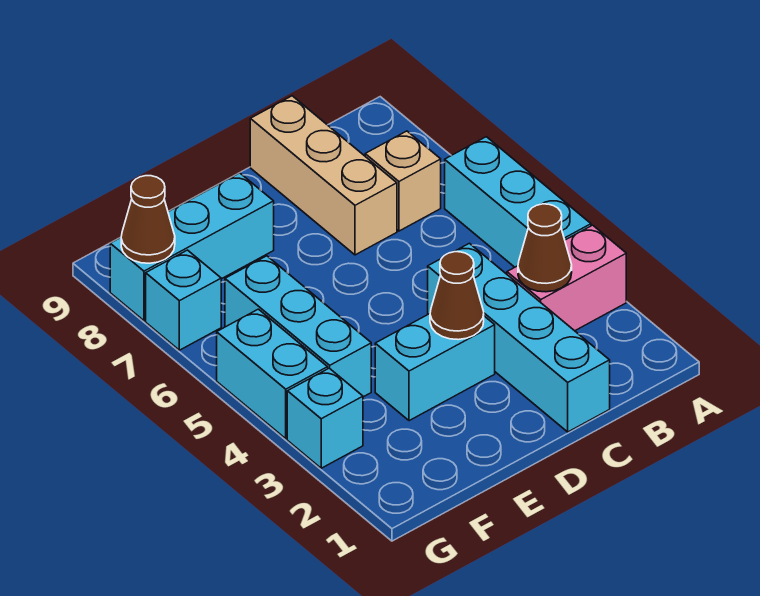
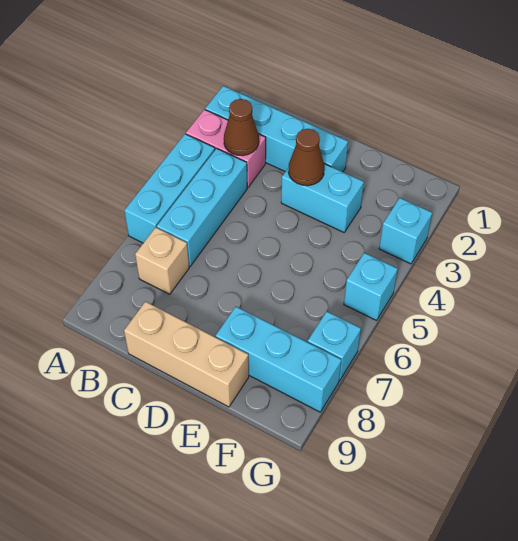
cyan brick C1:C4 level 1 -> cyan brick A2:D2 level 1
tan brick C7:C9 level 1 -> tan brick C9:E9 level 1
cyan brick F4:F6 level 1 -> cyan brick B4:B6 level 1
cyan brick G4:G5 level 1 -> cyan brick G5 level 1
brown cone G8 level 2 -> none

